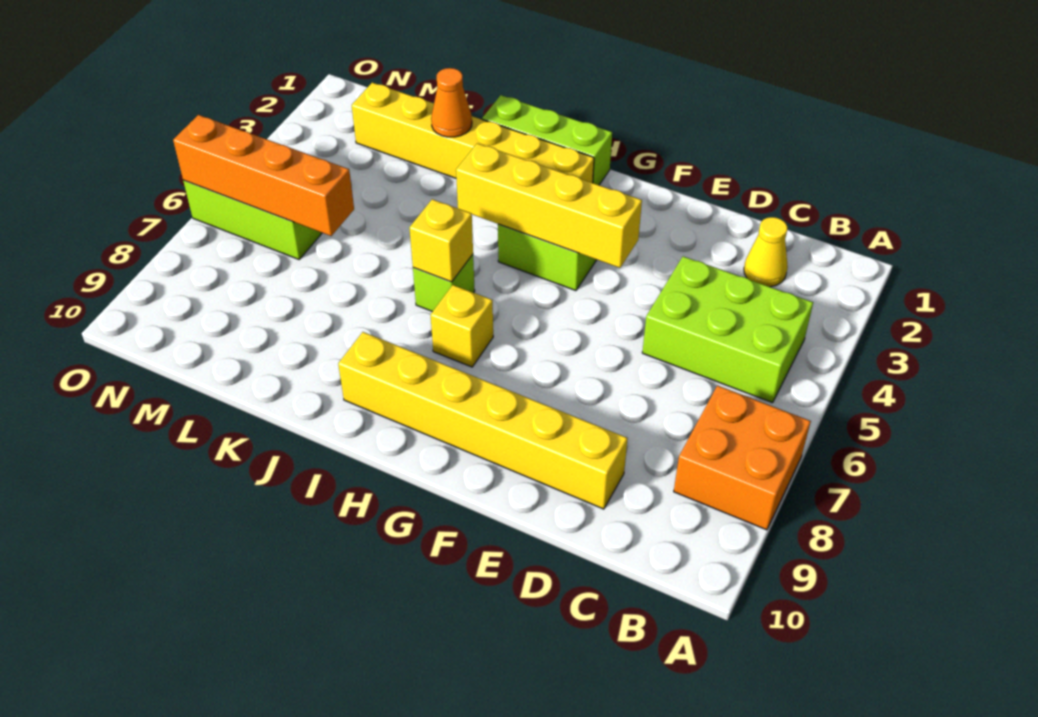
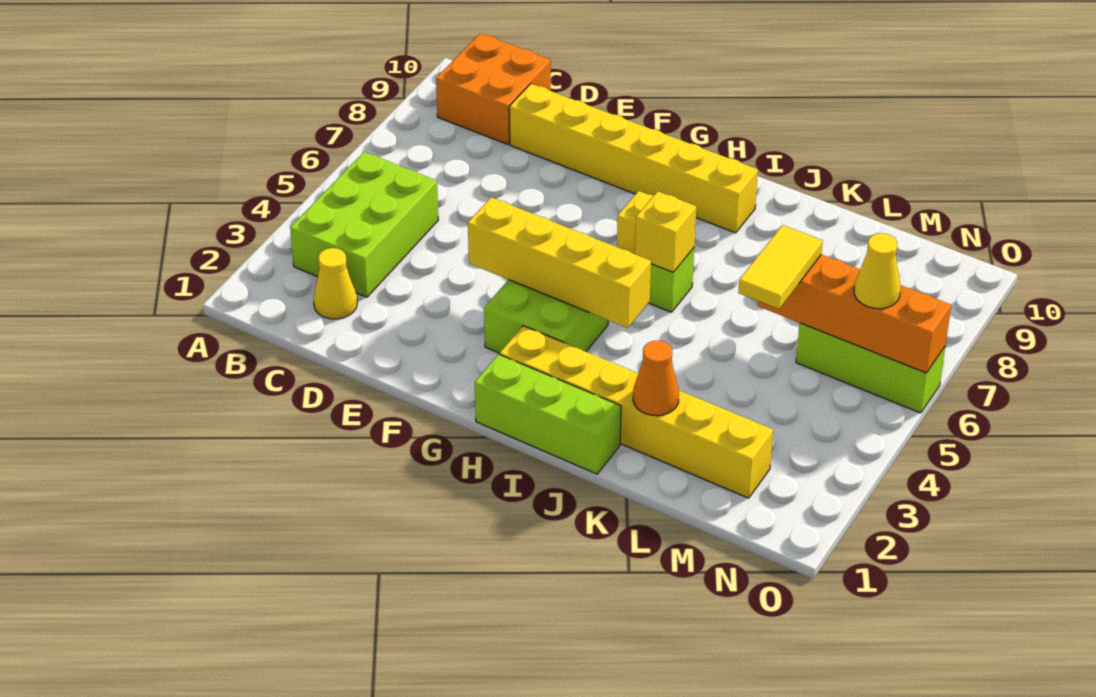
orange brick A7:B8 level 1 -> orange brick B9:C10 level 1
lime brick B4:D5 level 1 -> lime brick B3:C5 level 1
none -> yellow tile L5:L6 level 3
none -> yellow cone N6 level 3

